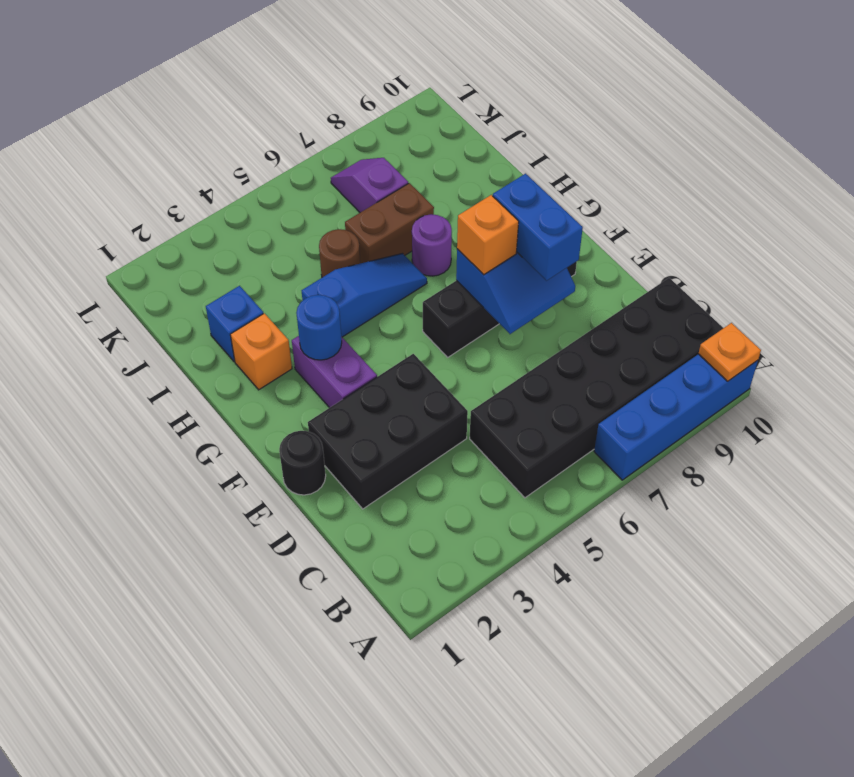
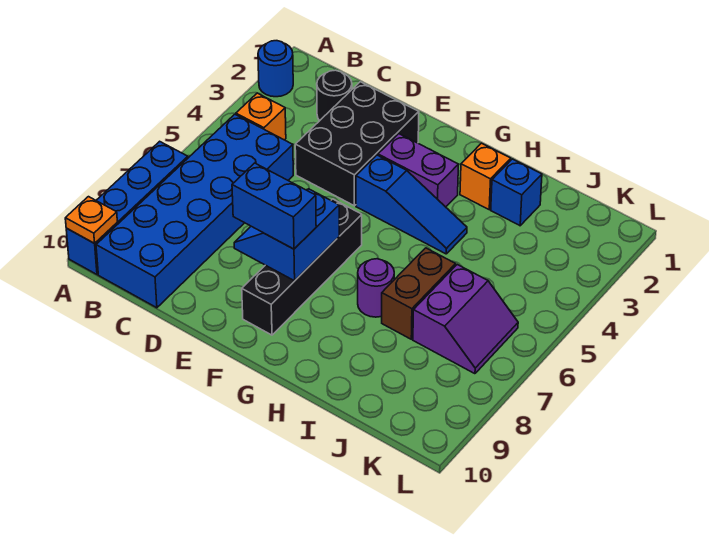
black brick B5:C10 level 1 -> blue brick B5:C10 level 1
black round brick E1 level 1 -> black round brick C2 level 1
orange brick F7 level 3 -> orange brick B4 level 1
blue round brick G3 level 2 -> blue round brick A2 level 1
blue slope H4:H6 level 1 top 4 -> blue slope F4:H4 level 1 top F
brown round brick I5 level 1 -> none
purple slope J7:K7 level 1 top J -> purple slope J6:K7 level 1 top J

